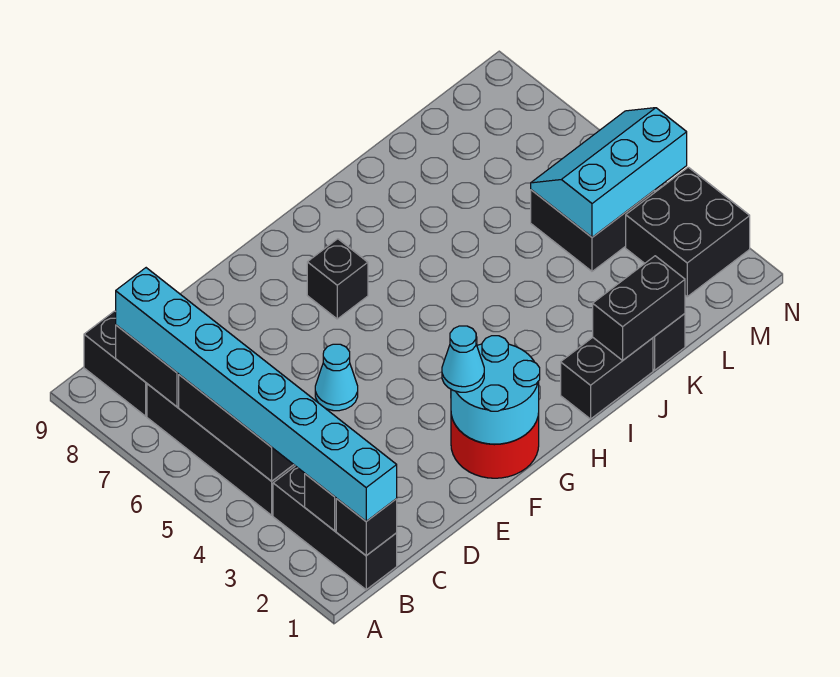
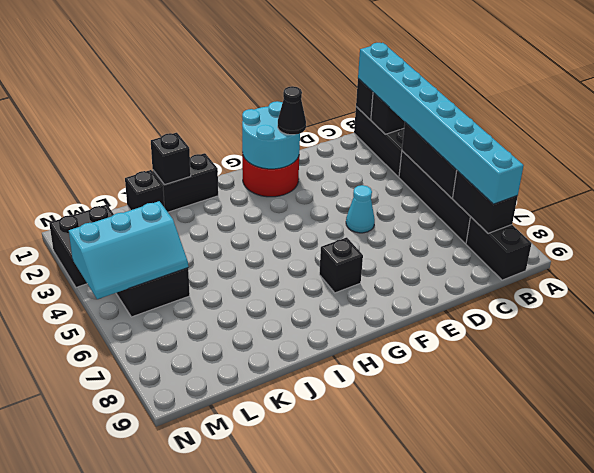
cyan cone F2 level 3 -> black cone F2 level 3
black brick J1:K1 level 2 -> black brick J1 level 2

